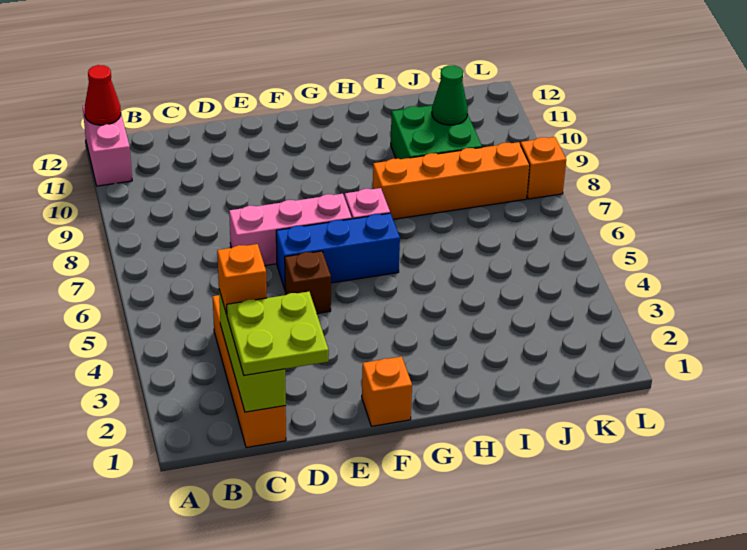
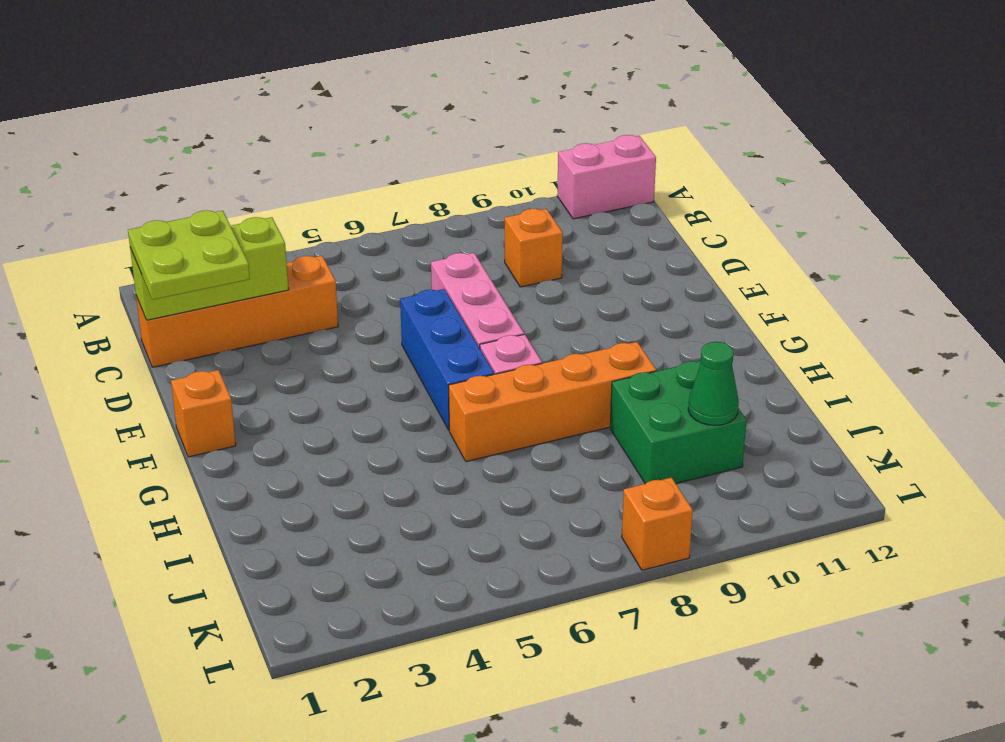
red cone A12 level 2 -> none
orange brick C3 level 3 -> orange brick C9 level 1
brown brick E5 level 1 -> none
orange brick H8:K8 level 1 -> orange brick H6:H9 level 1

